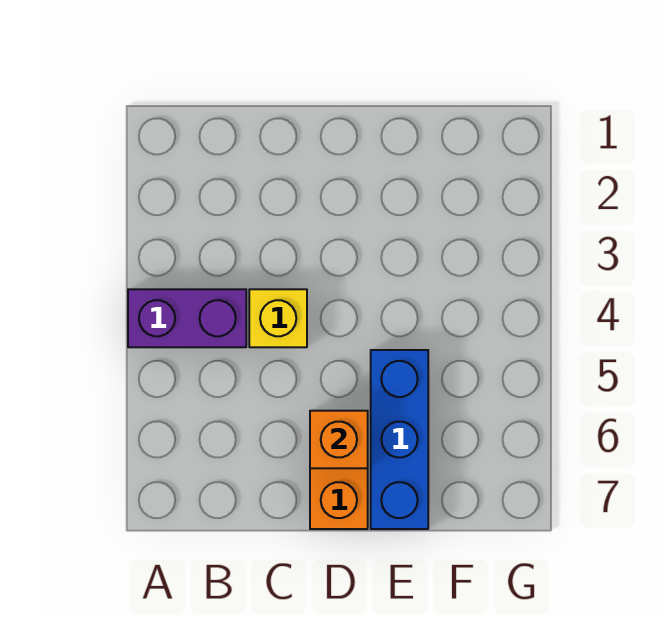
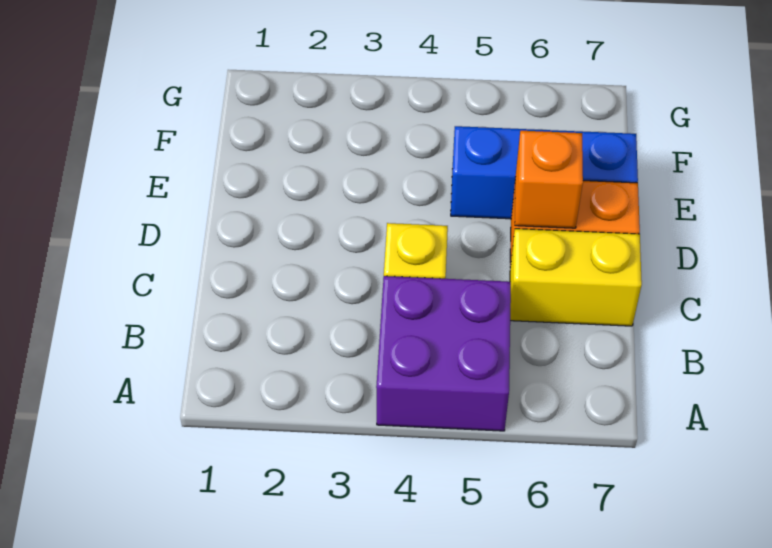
purple brick A4:B4 level 1 -> purple brick A4:B5 level 1
none -> yellow brick C6:C7 level 1

